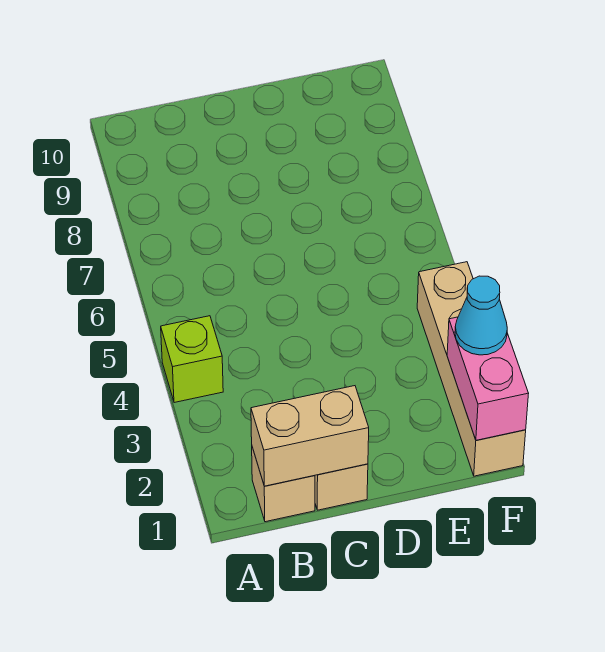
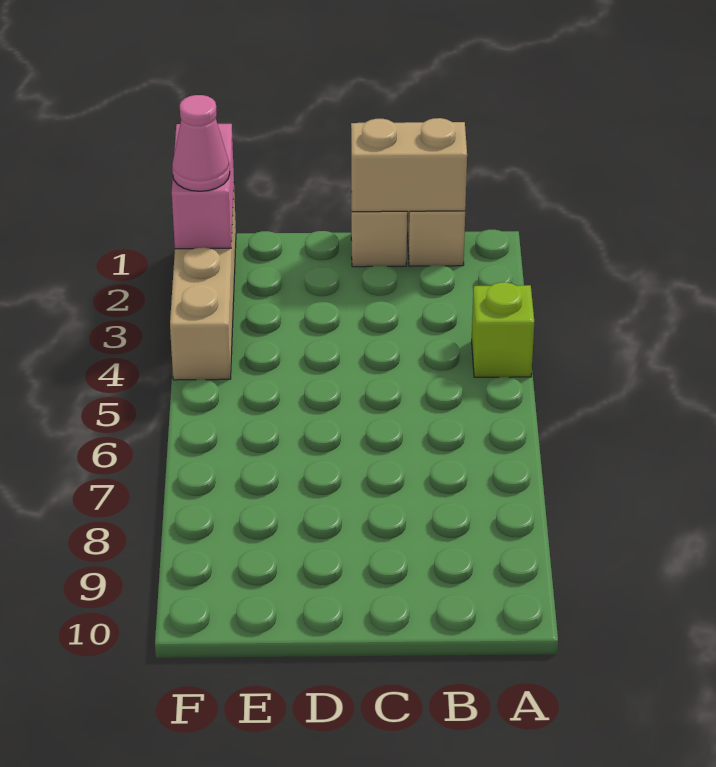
cyan cone F2 level 3 -> pink cone F2 level 3

